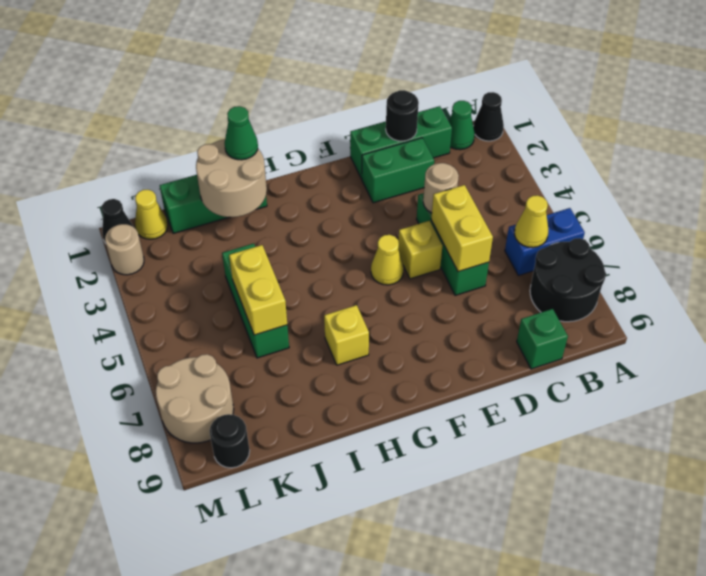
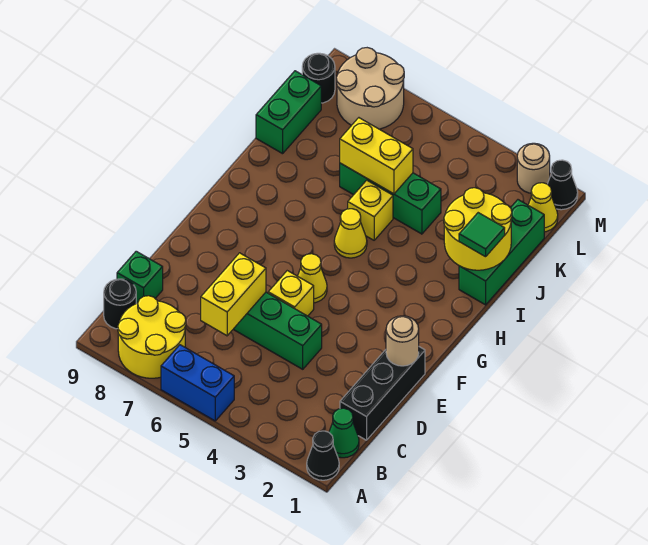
blue brick A6:B6 level 1 -> blue brick A5:A6 level 1
black round brick A7:B8 level 1 -> yellow round brick A7:B8 level 1
yellow cone B6 level 2 -> yellow cone H5 level 1
green brick C1:E1 level 1 -> black brick C1:E1 level 1
black round brick D1 level 2 -> black round brick B9 level 1
green brick D2:E2 level 1 -> green brick J9:K9 level 1
tan round brick D4 level 2 -> tan round brick E1 level 2
yellow brick D5:D6 level 2 -> yellow brick C6:D6 level 2
yellow brick H7 level 1 -> yellow brick I5 level 1
tan round brick I1:J2 level 2 -> yellow round brick I1:J2 level 2
green cone I1 level 3 -> green tile I1 level 3

